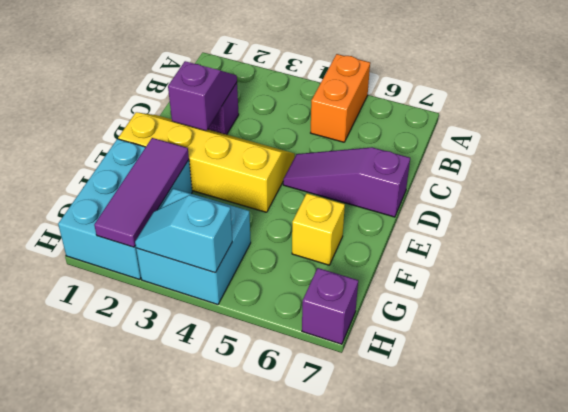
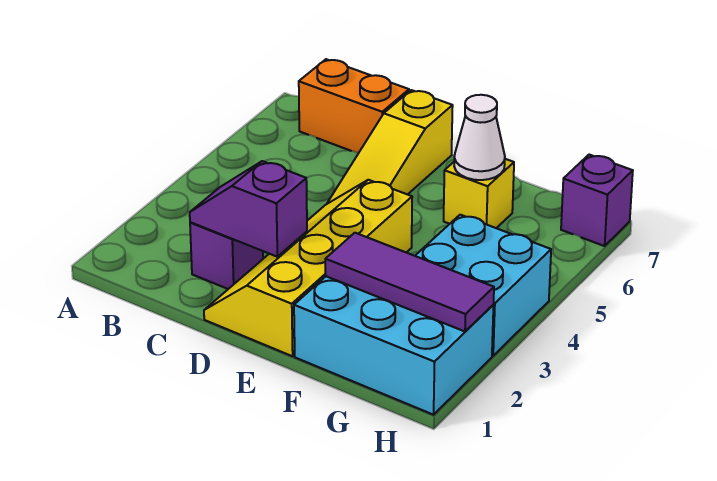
orange brick A5:B5 level 1 -> orange brick B7:C7 level 1
purple slope D5:D7 level 1 top 7 -> yellow slope D5:D7 level 1 top 7
none -> white cone F6 level 2
cyan slope H3:H4 level 2 top 4 -> none

